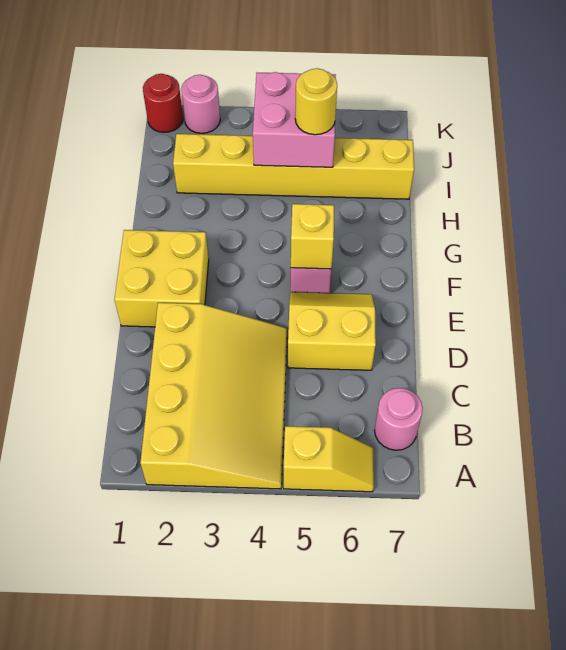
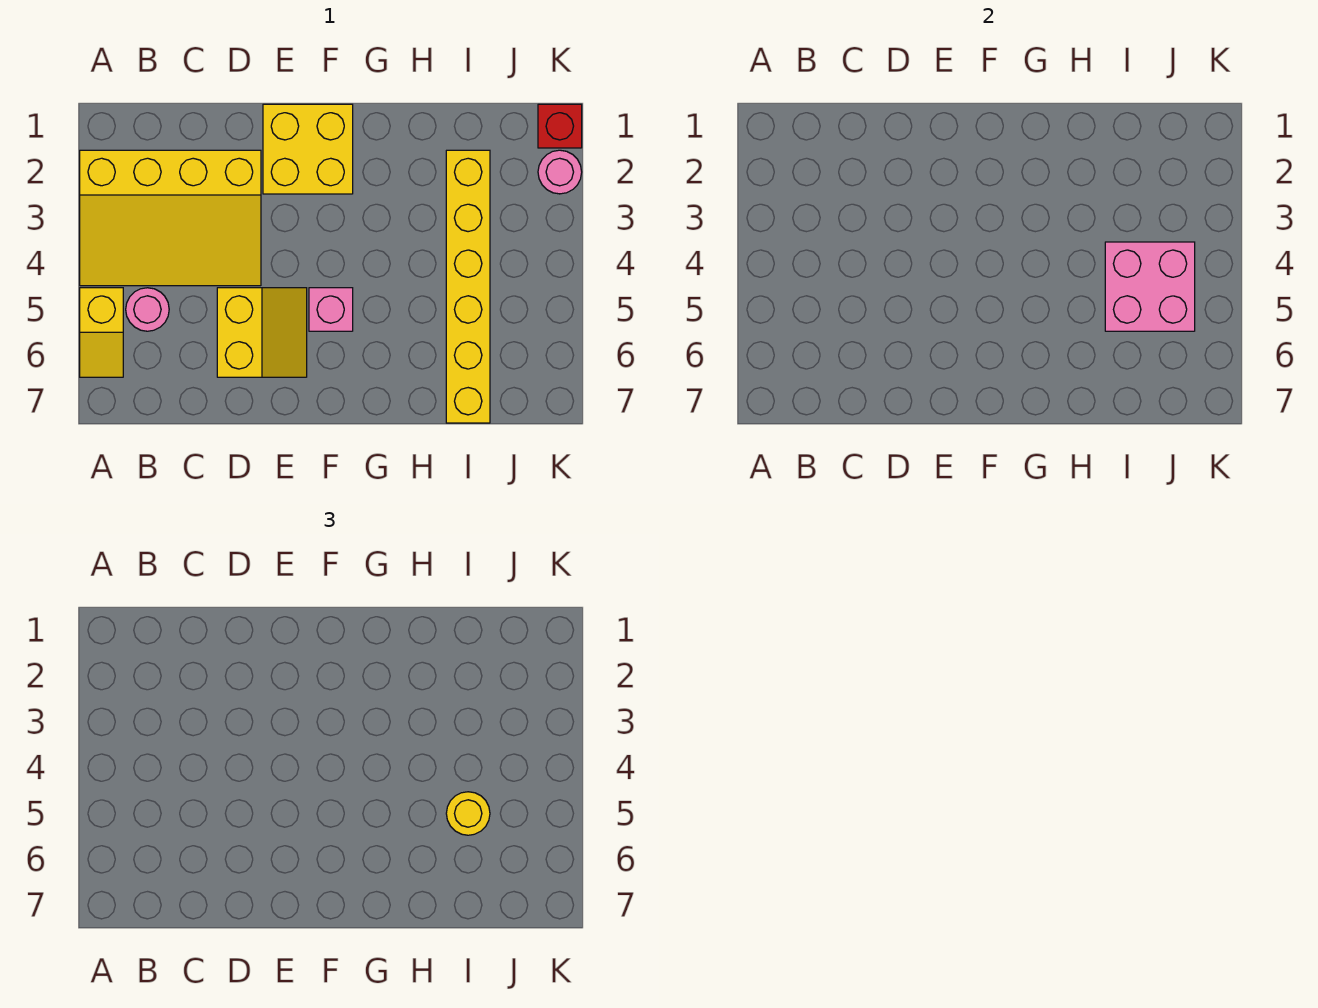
pink round brick B7 level 1 -> pink round brick B5 level 1
yellow brick F5 level 2 -> none
red round brick K1 level 1 -> red brick K1 level 1

